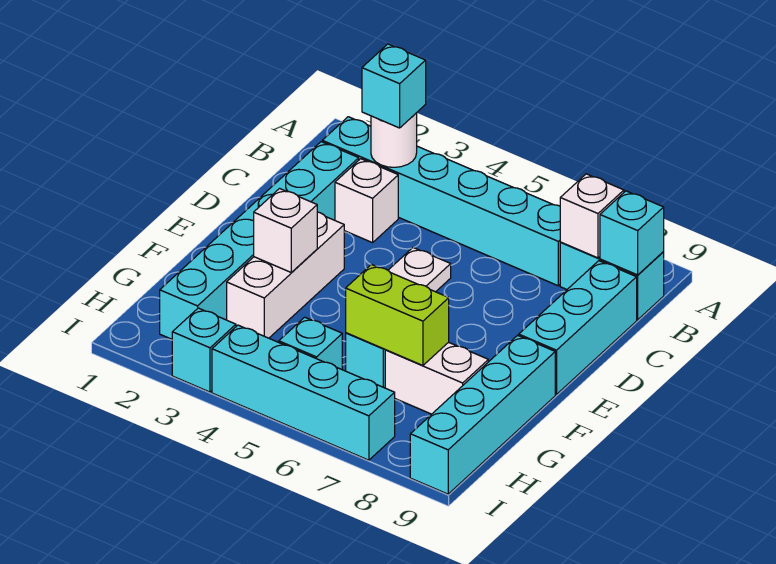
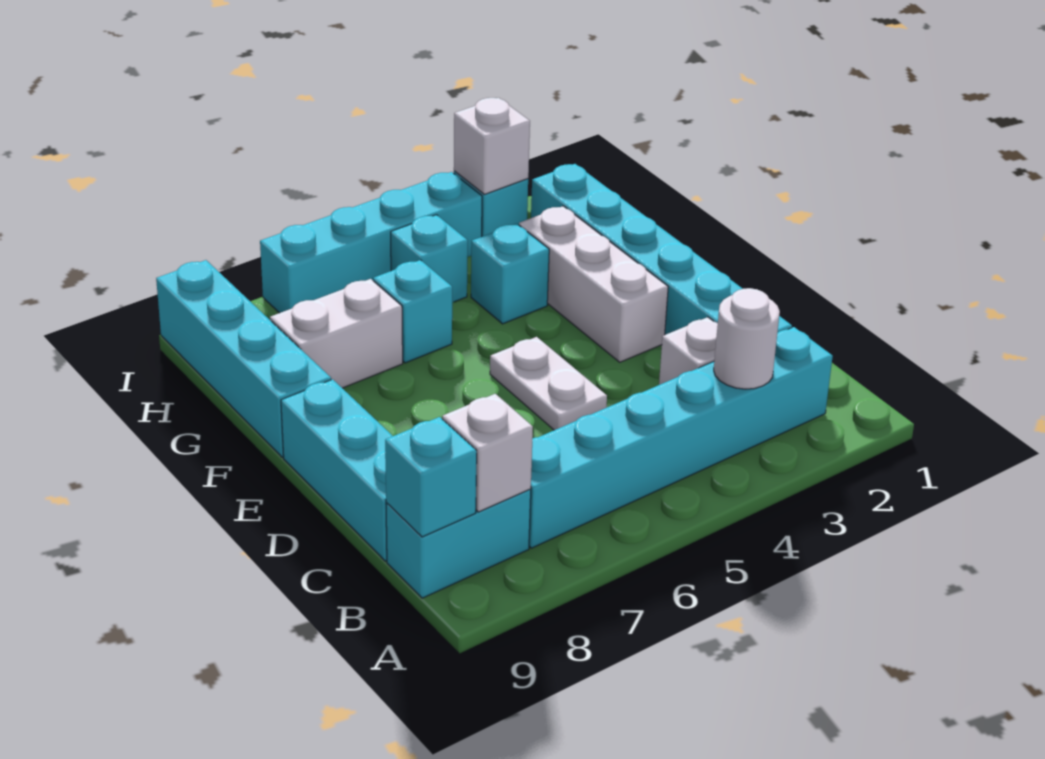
cyan brick B3 level 3 -> cyan brick G4 level 1
white brick F3 level 2 -> white brick I3 level 2
lime brick G6:G7 level 2 -> none

